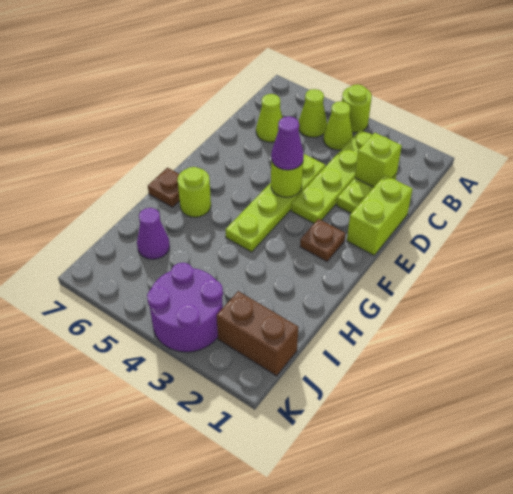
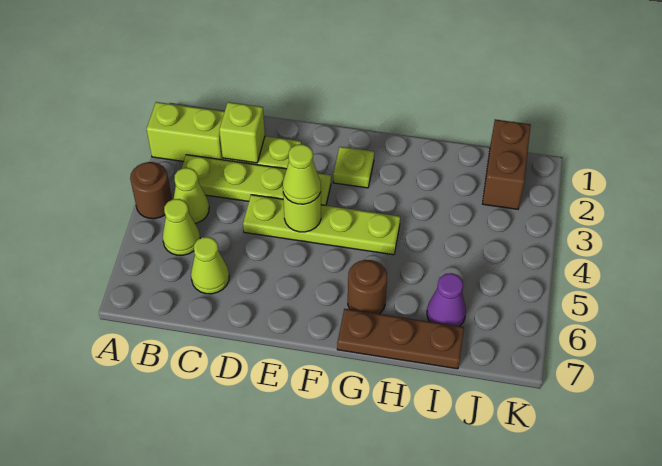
lime round brick A4 level 1 -> brown round brick A4 level 1
lime brick D1:E1 level 1 -> lime brick A2:B2 level 1
purple cone E4 level 3 -> lime cone E4 level 3
brown plate F2 level 1 -> lime plate F2 level 1
lime round brick G6 level 1 -> brown round brick G6 level 1
brown plate G7 level 1 -> brown plate G7:I7 level 1
purple round brick J3:K4 level 1 -> none

